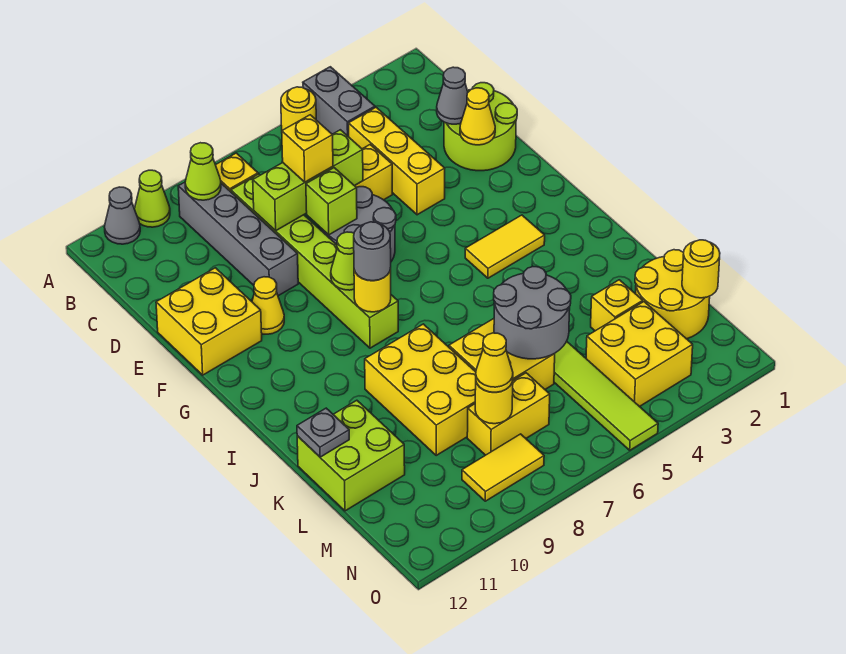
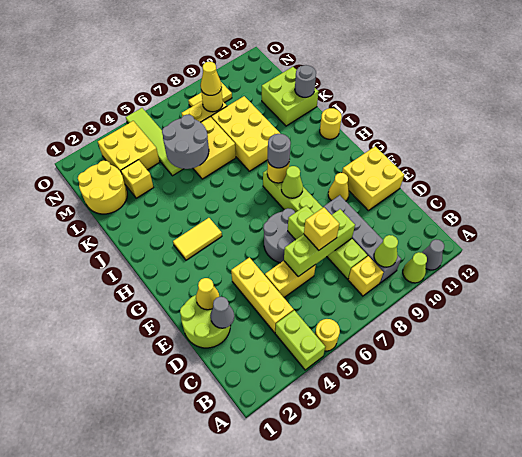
grey brick A4:B4 level 1 -> lime brick A4:B4 level 1
grey plate K12 level 2 -> grey round brick K12 level 2
yellow round brick M1 level 2 -> yellow round brick I12 level 1

